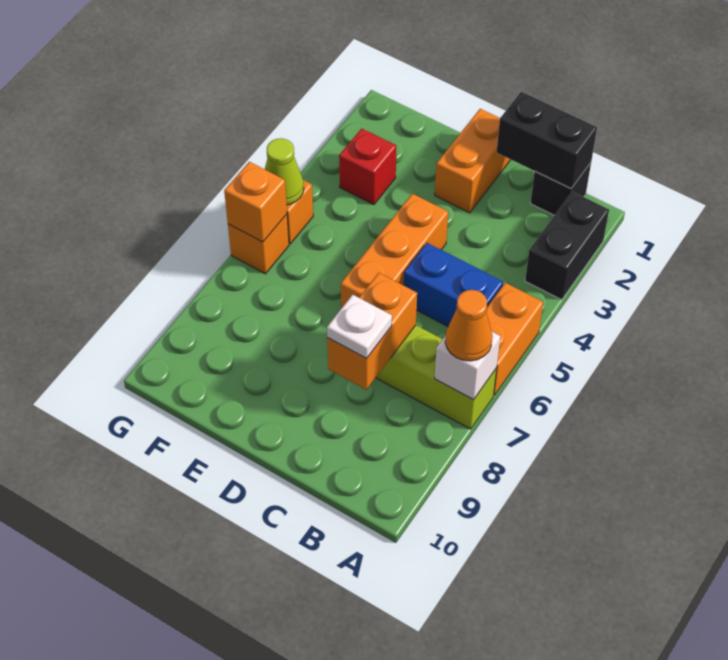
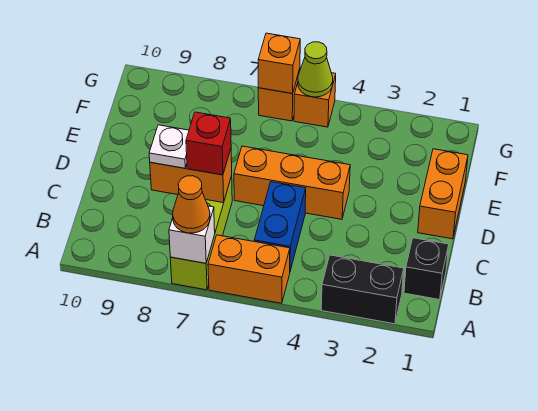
black brick B1:C1 level 2 -> none
orange brick D1:D2 level 1 -> orange brick D1:E1 level 1
red brick F3 level 1 -> red brick C7 level 3

